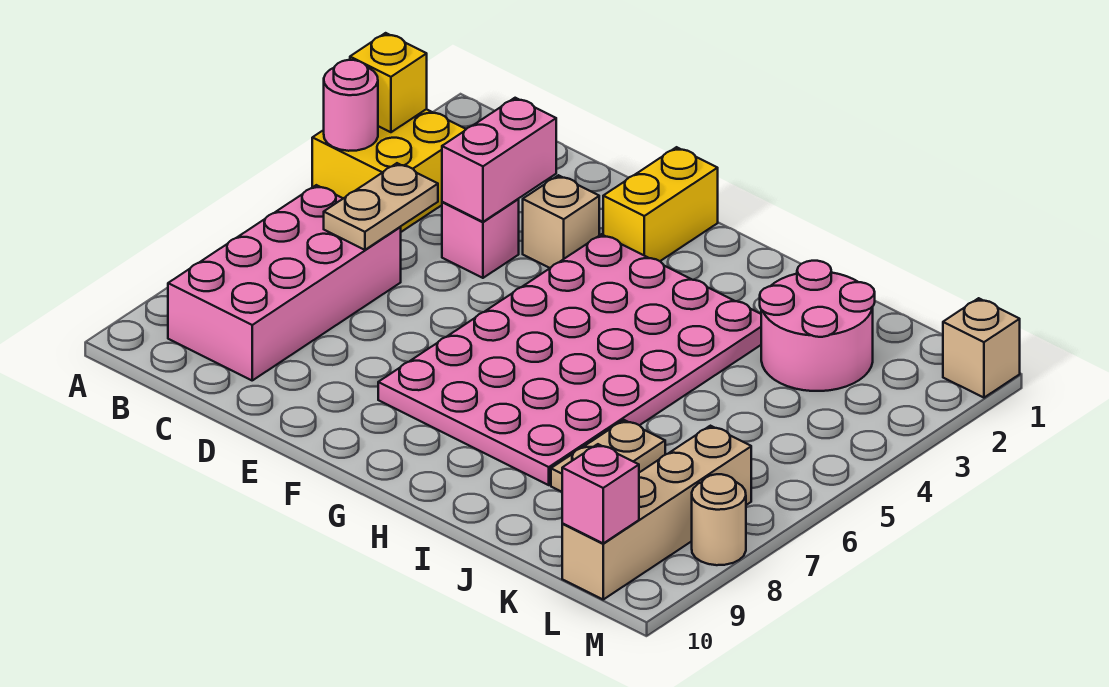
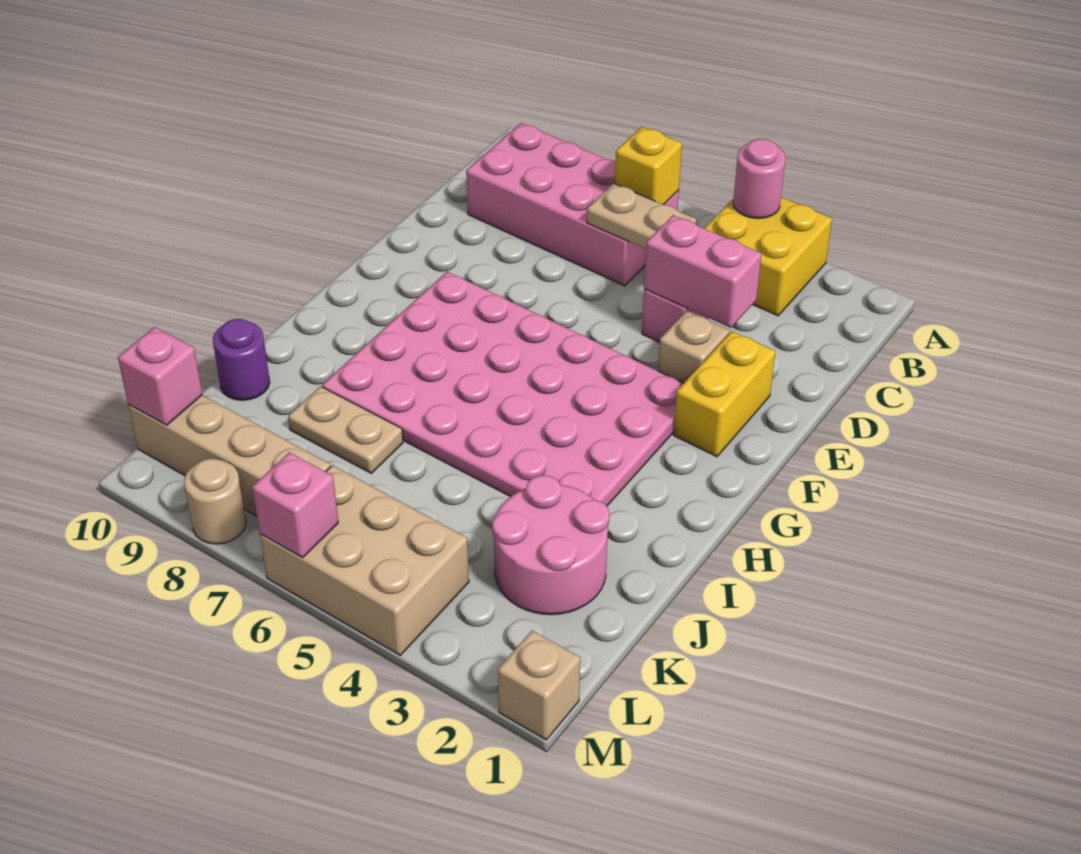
yellow brick A3 level 2 -> yellow brick B6 level 2
yellow brick F1:F2 level 1 -> yellow brick E2:F2 level 1
none -> purple round brick J10 level 1
none -> tan brick L4:M6 level 1
none -> pink brick M6 level 2

